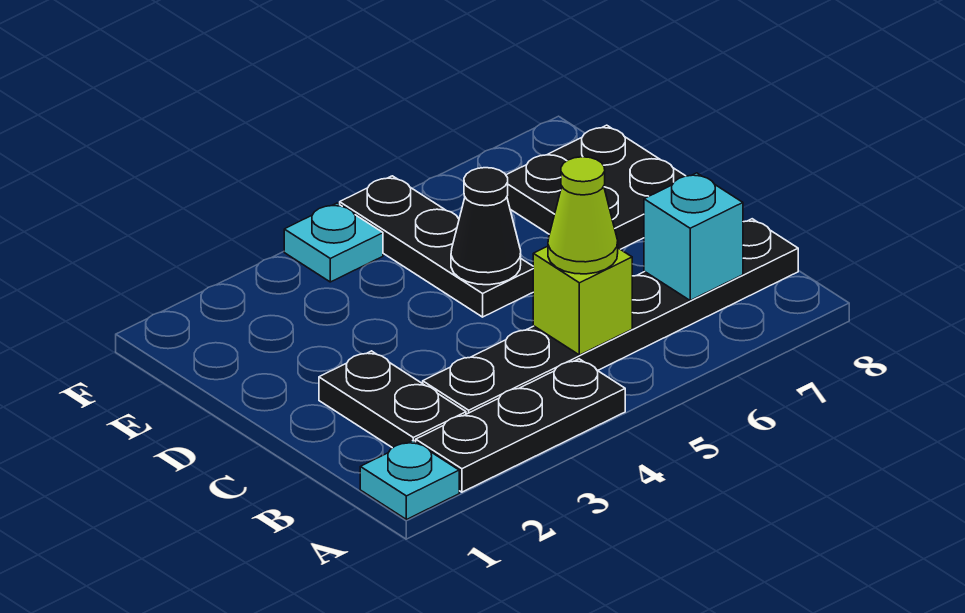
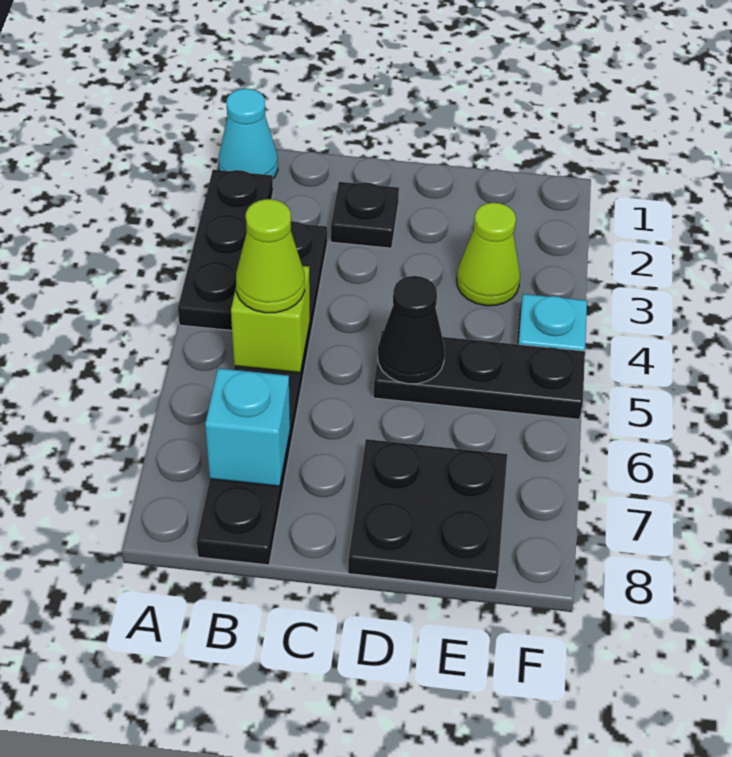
cyan plate A1 level 1 -> cyan cone A1 level 1
black plate B2:C2 level 1 -> black plate C2 level 1
none -> lime cone E3 level 1

